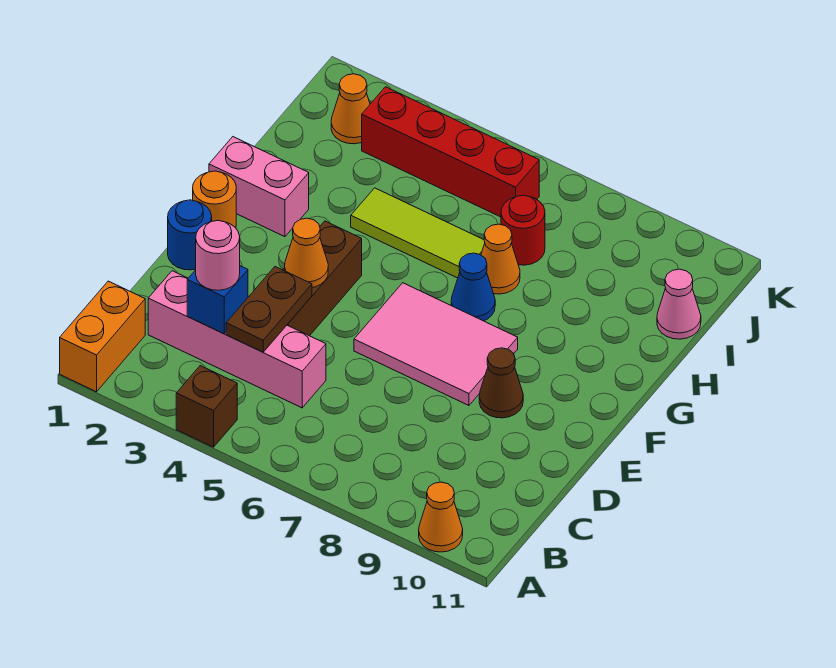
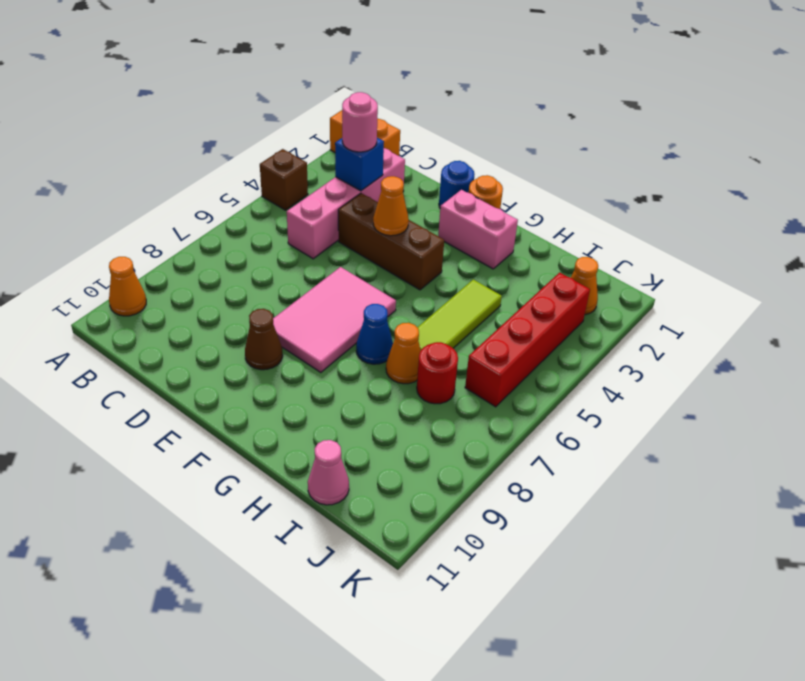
brown plate C4:D4 level 2 -> none
pink brick G1:G2 level 1 -> pink brick F2:G2 level 1

